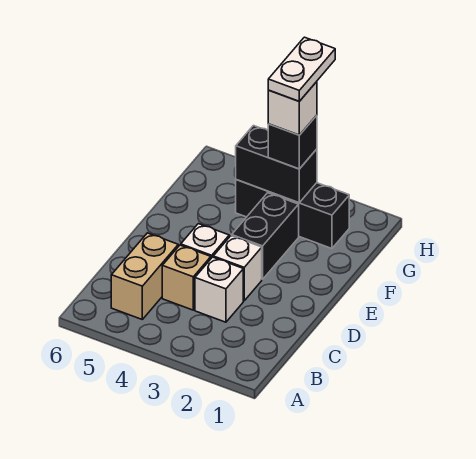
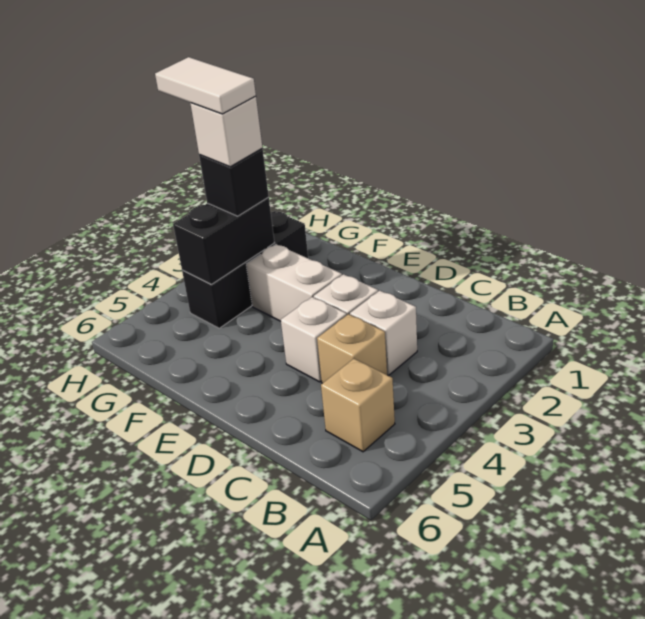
tan brick B5:C5 level 1 -> tan brick B5 level 1
black brick E3:F3 level 1 -> white brick E3:F3 level 1
white plate G3:H3 level 5 -> white tile G3:H3 level 5

